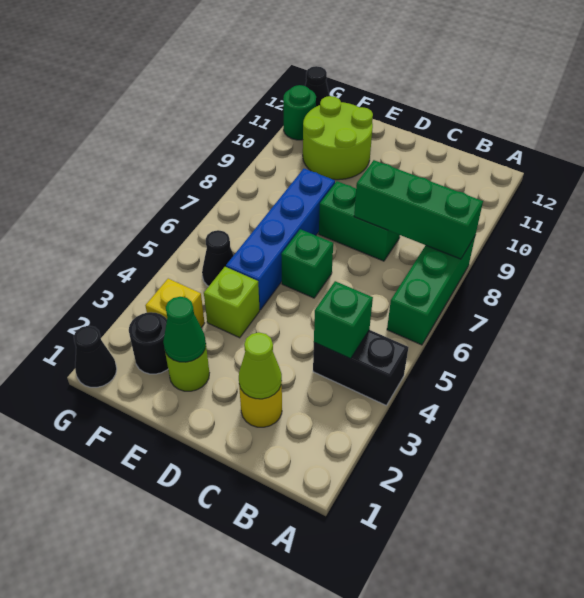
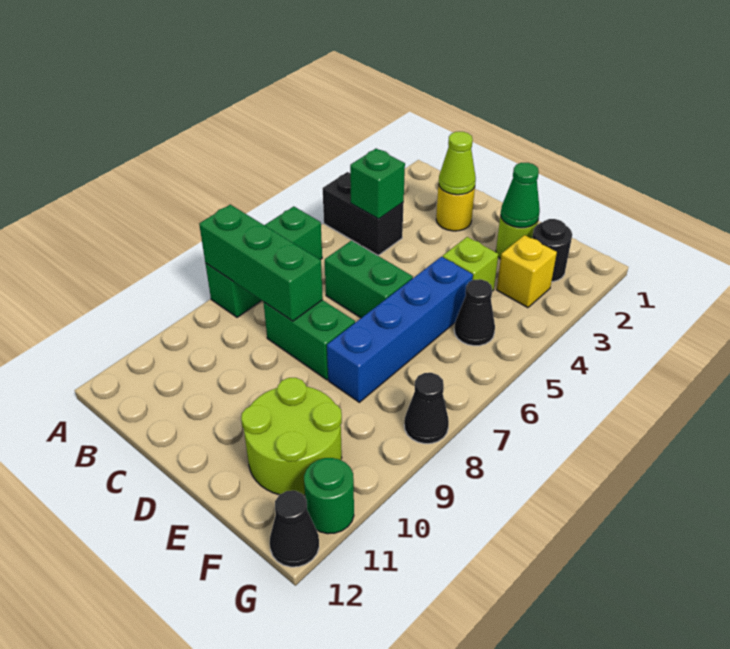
green brick D6 level 1 -> green brick C6:D6 level 1
black cone G1 level 1 -> black cone G8 level 1

